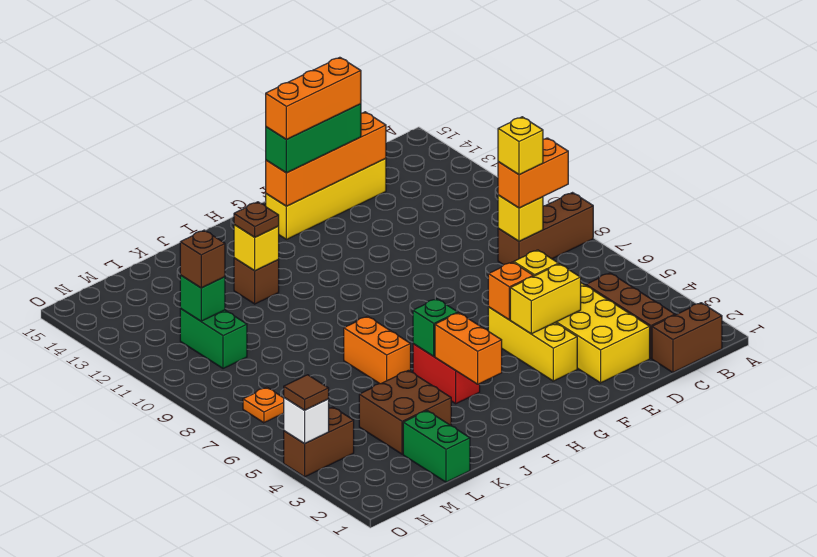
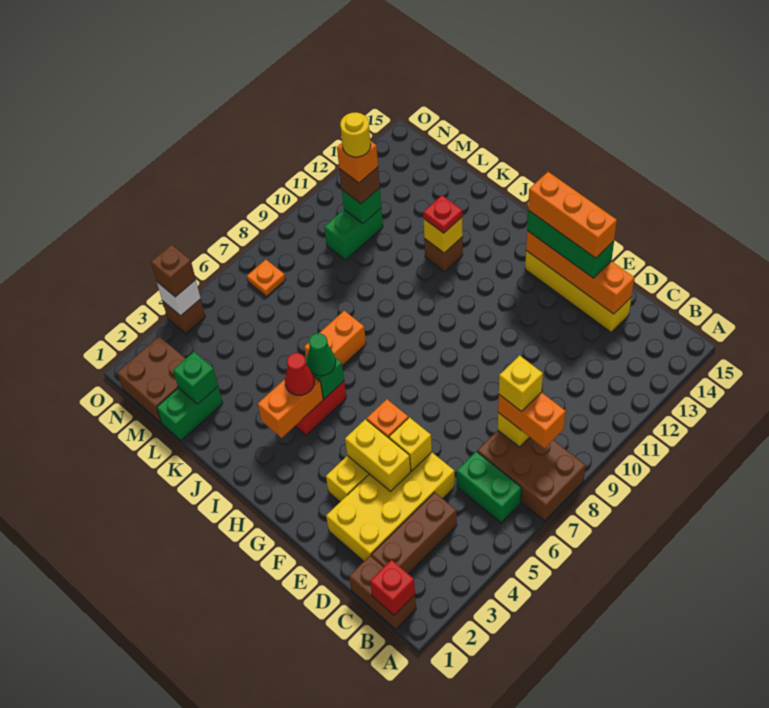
brown brick A8:C8 level 1 -> brown brick A7:C8 level 1
none -> red brick B1 level 2
none -> green brick B6:C6 level 1
none -> red cone I4 level 3
none -> green cone I5 level 3
brown plate J12 level 3 -> red plate J12 level 3
brown brick K3:L4 level 1 -> brown brick M1:N2 level 1
none -> green brick L2 level 2
none -> orange brick M11 level 4
none -> yellow round brick M11 level 5
brown brick N4:O4 level 1 -> brown brick O4 level 1
brown tile O4 level 3 -> brown brick O4 level 3

